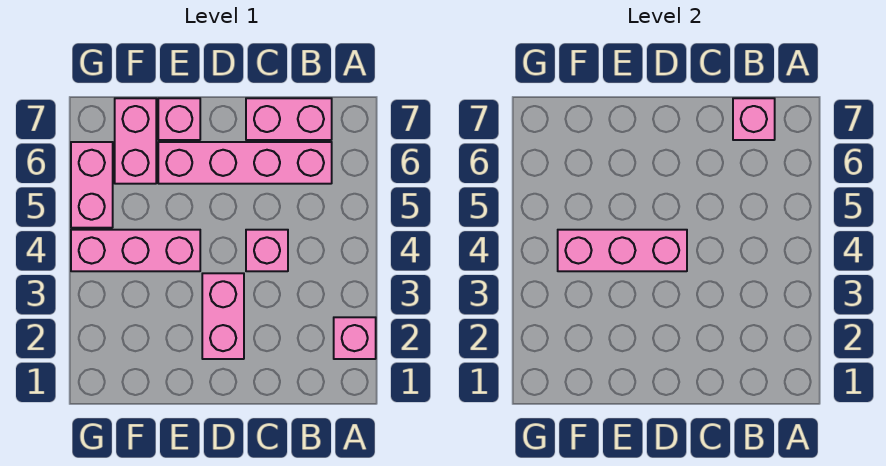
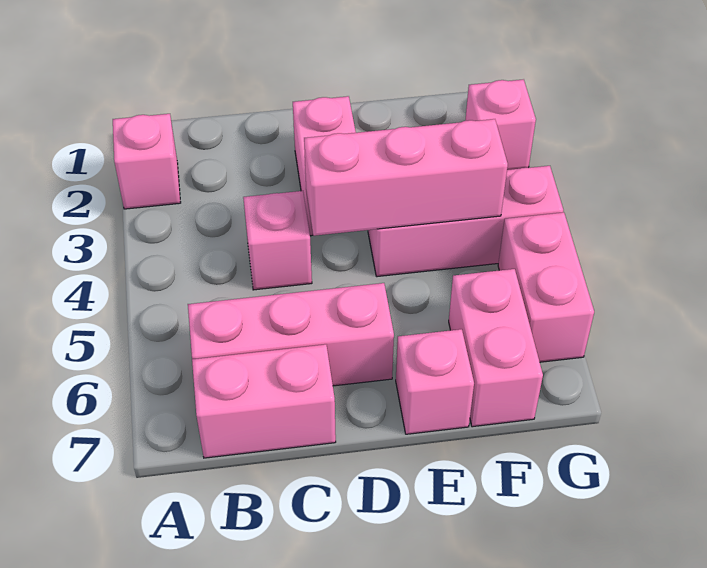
pink brick B6:E6 level 1 -> pink brick B6:D6 level 1
pink brick B7 level 2 -> pink brick G2 level 1

